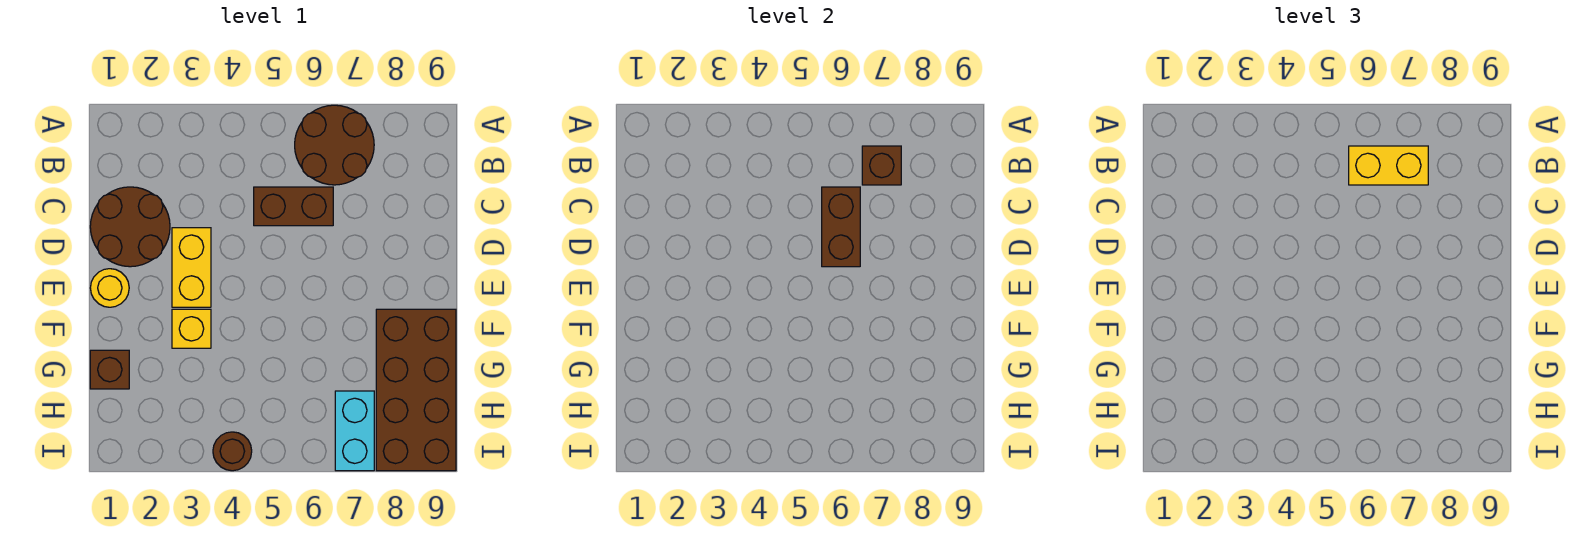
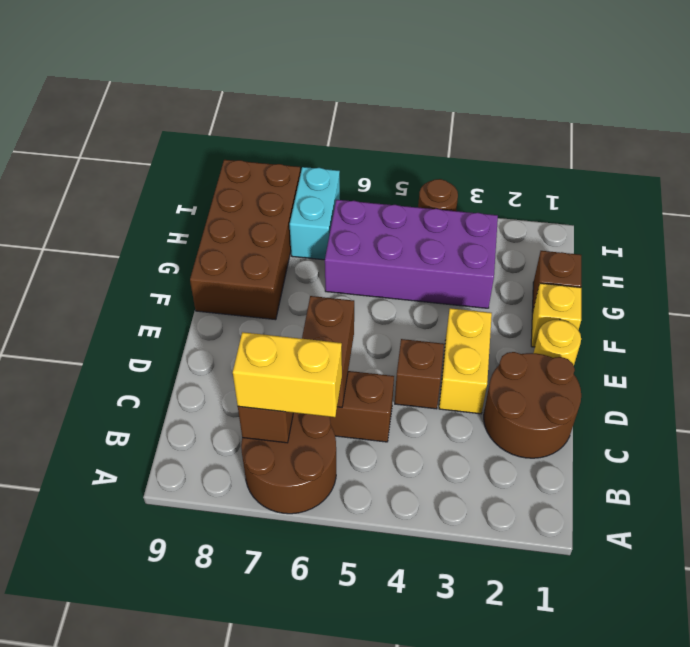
none -> brown brick D4 level 1
yellow brick F3 level 1 -> yellow brick F1 level 1
none -> purple brick G3:H6 level 1

